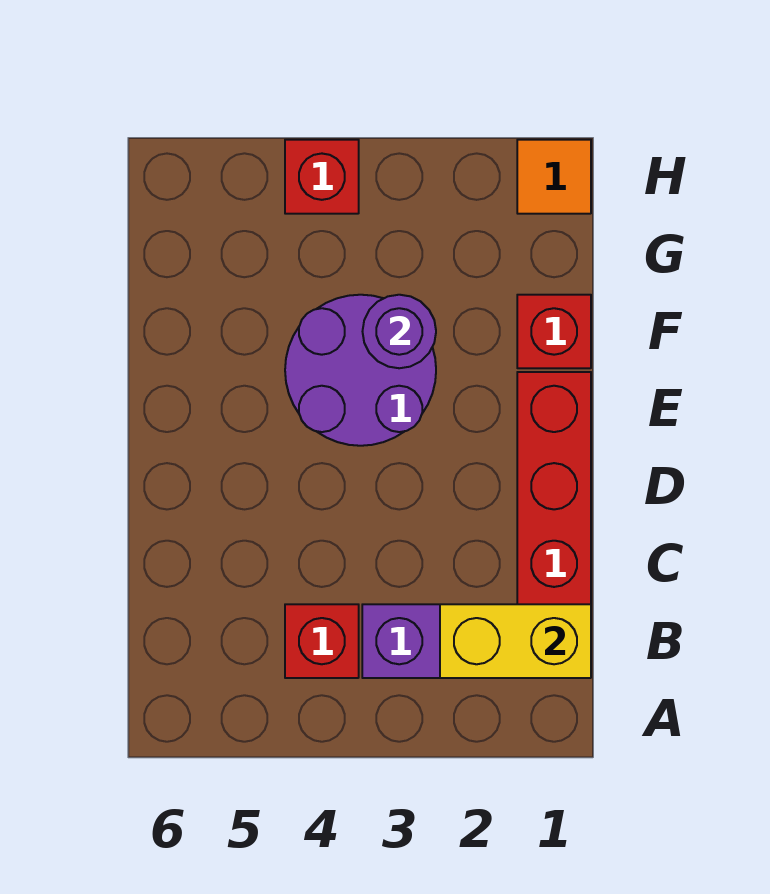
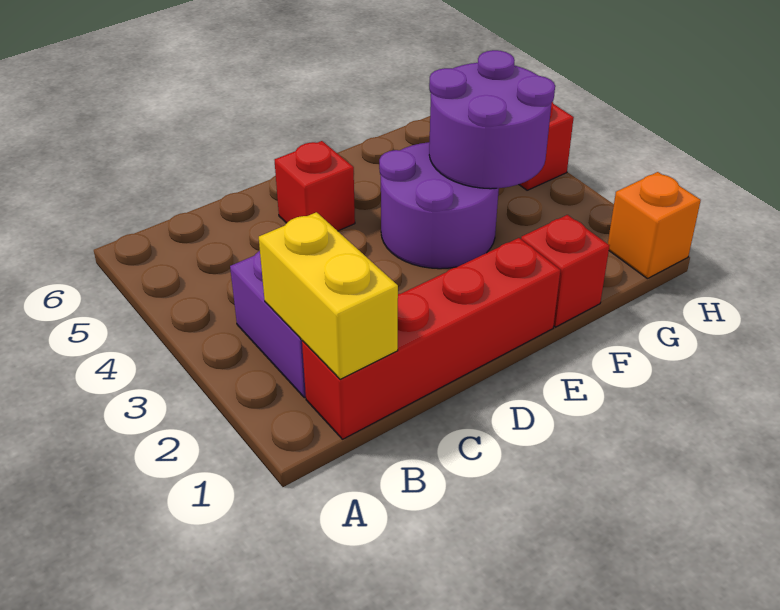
red brick B4 level 1 -> red brick D5 level 1
purple round brick F3 level 2 -> purple round brick F3:G4 level 2
orange tile H1 level 1 -> orange brick H1 level 1

